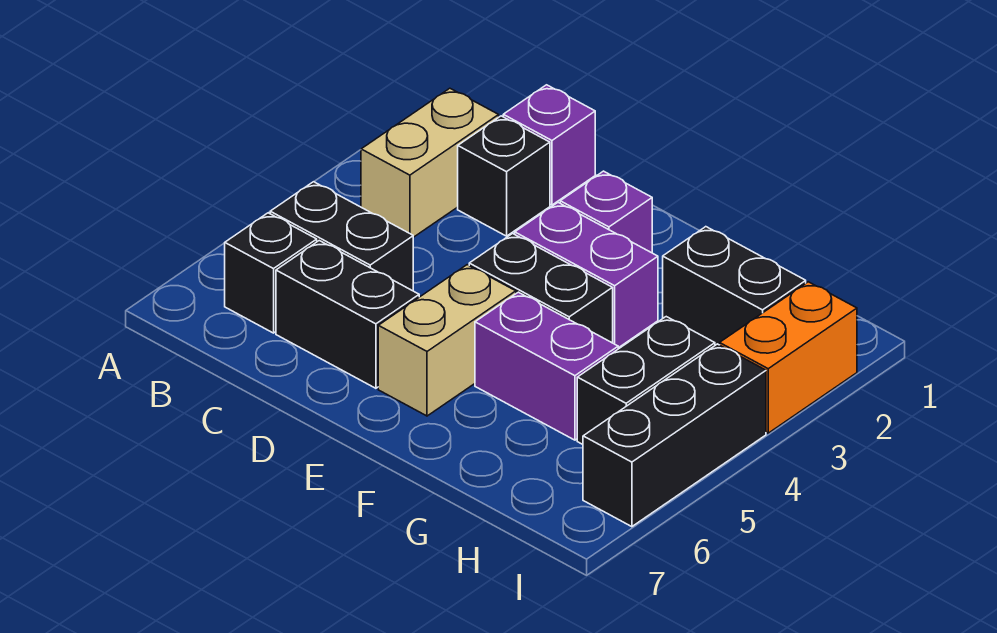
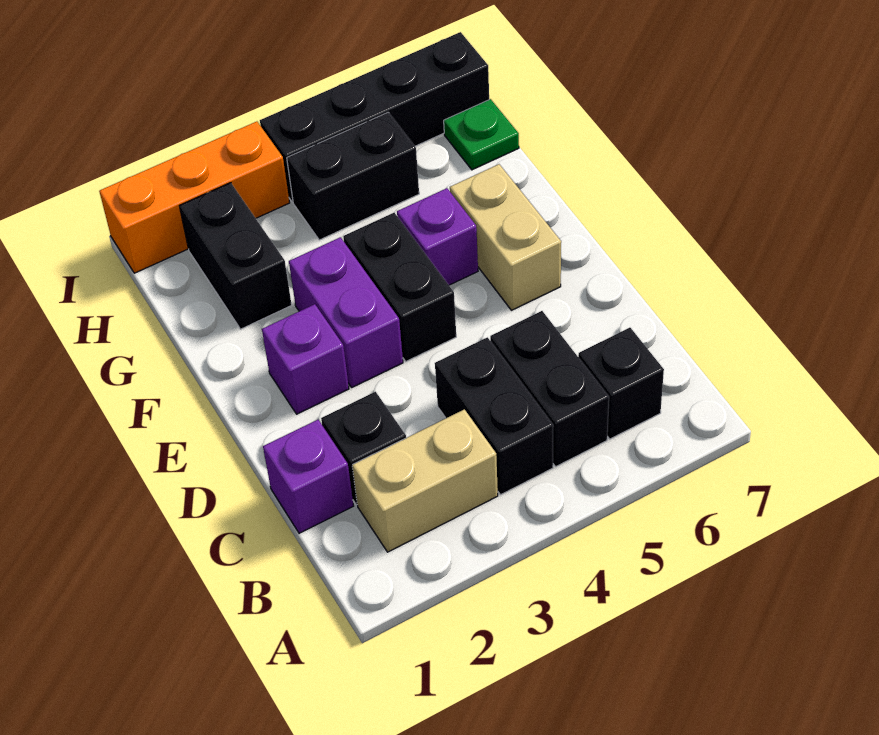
black brick C6:D6 level 1 -> black brick B4:C4 level 1
tan brick E5:E6 level 1 -> tan brick E6:F6 level 1
purple brick F5:G5 level 1 -> purple brick F5 level 1
none -> green plate H7 level 1
orange brick I2:I3 level 1 -> orange brick I1:I3 level 1
black brick I4:I6 level 1 -> black brick I4:I7 level 1

